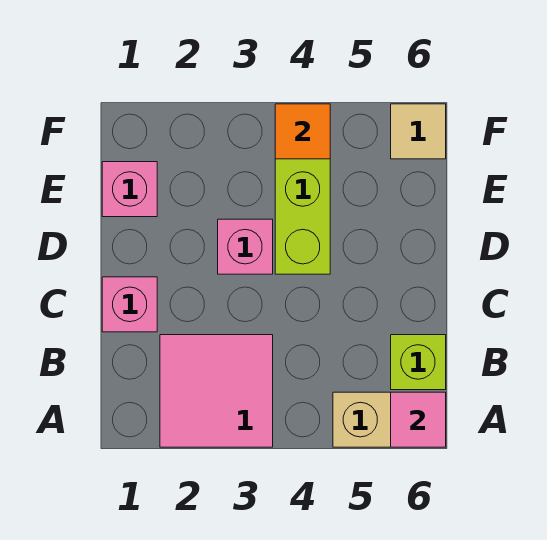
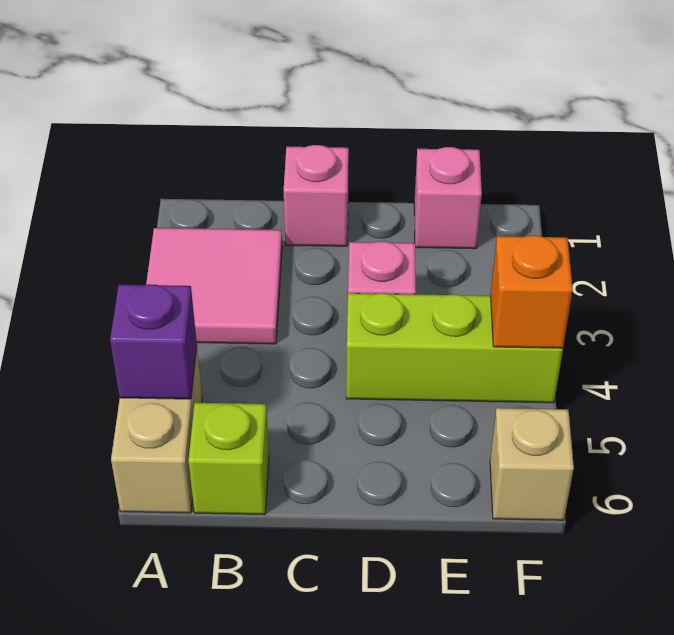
none -> purple brick A5 level 2
pink tile A6 level 2 -> none
orange tile F4 level 2 -> orange brick F4 level 2
tan tile F6 level 1 -> tan brick F6 level 1

